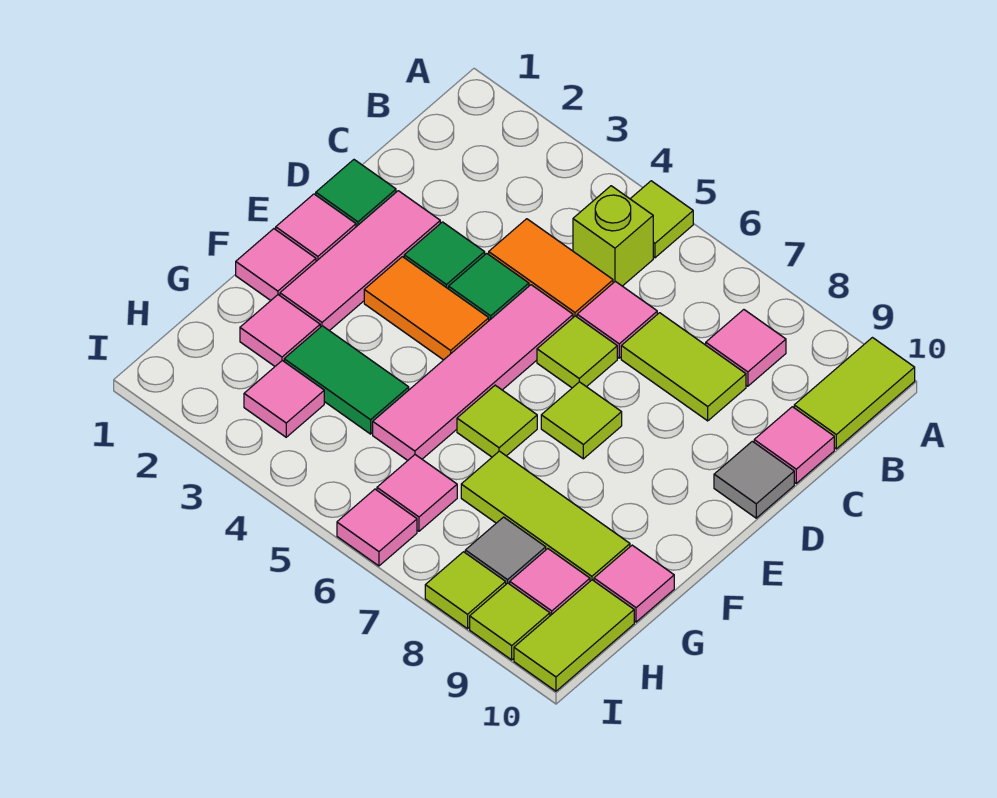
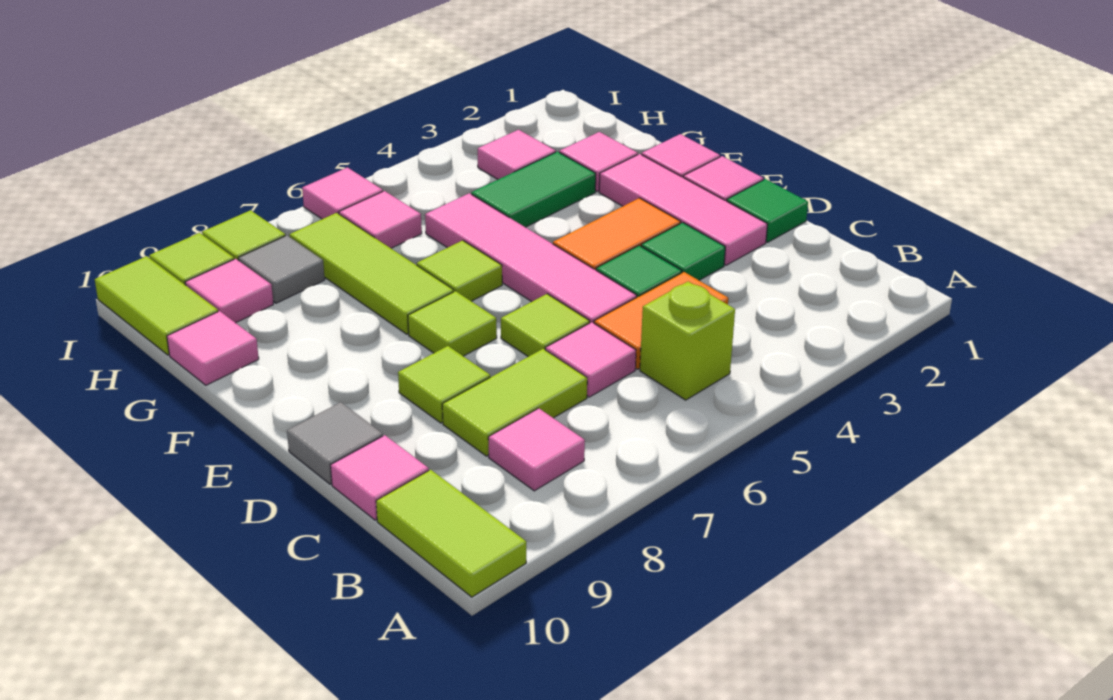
lime tile A5 level 1 -> lime tile D8 level 1
lime tile G7:G9 level 1 -> lime tile F7:H7 level 1

